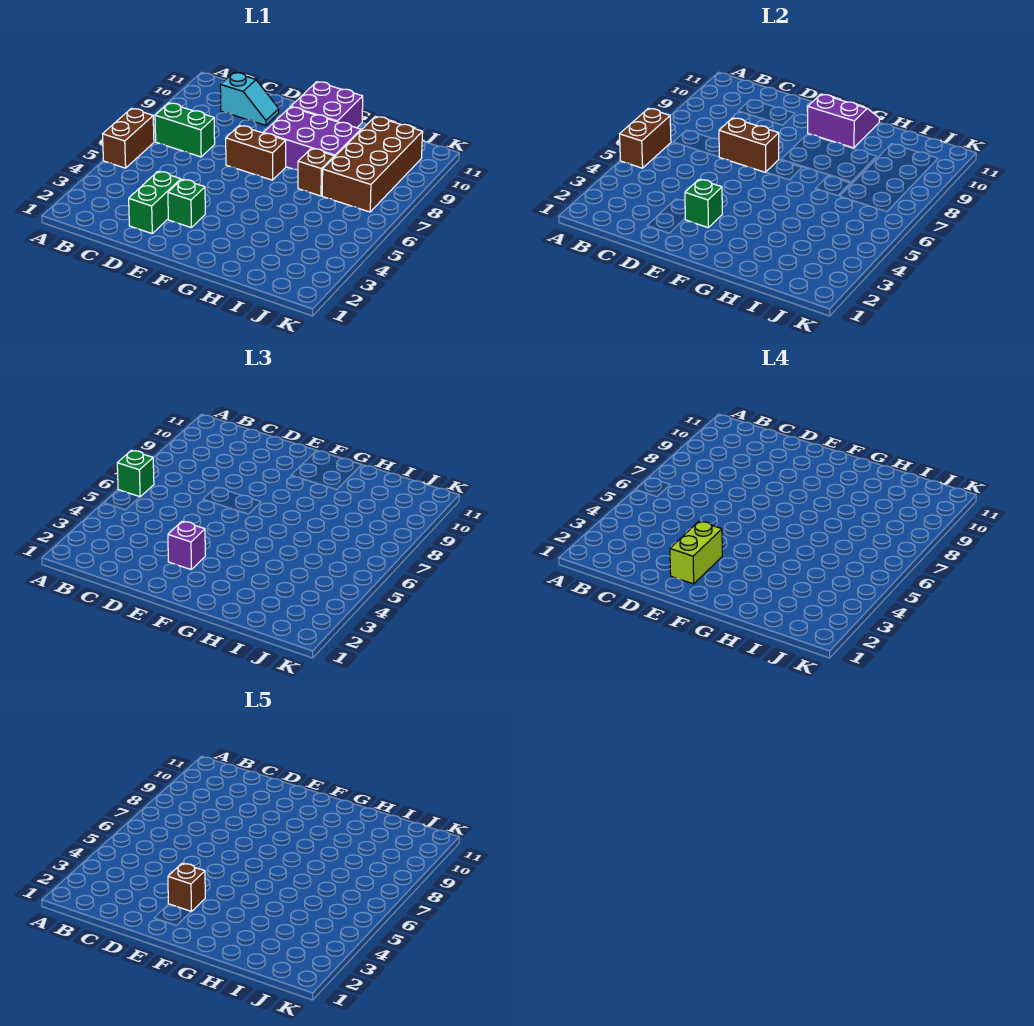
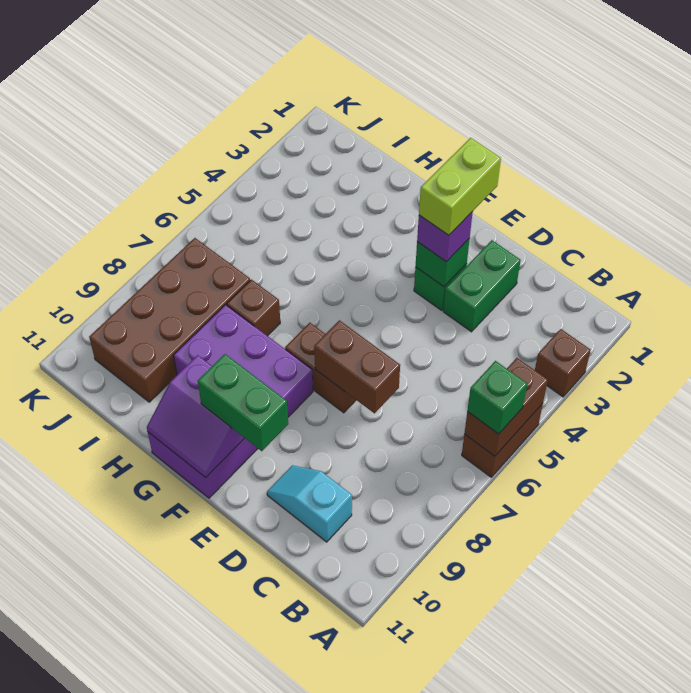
green brick B7:C7 level 1 -> green brick E10:F10 level 3
brown brick E3 level 5 -> brown brick A3 level 1

